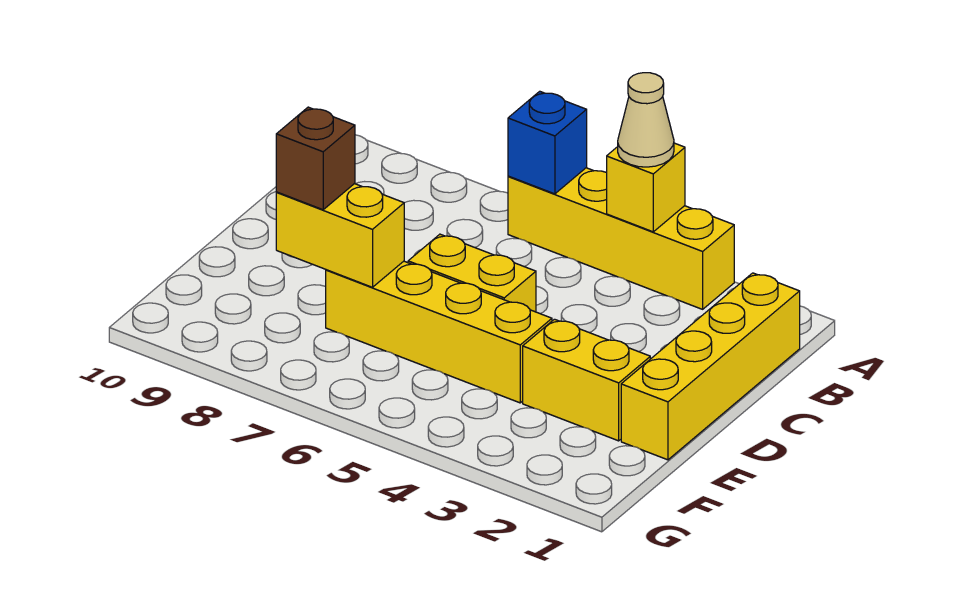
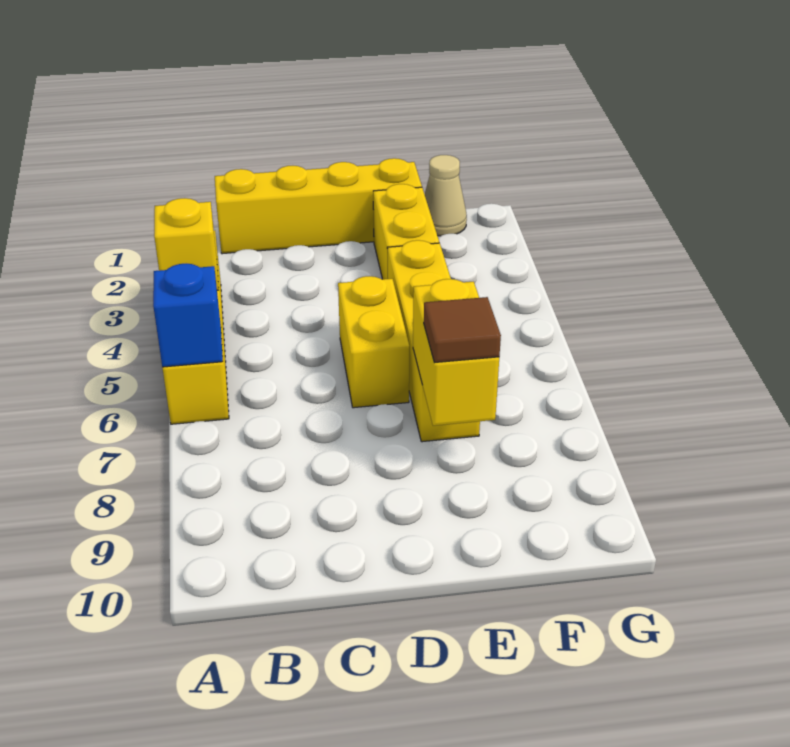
tan cone A4 level 3 -> tan cone F1 level 1
brown brick E8 level 3 -> brown tile E8 level 3

